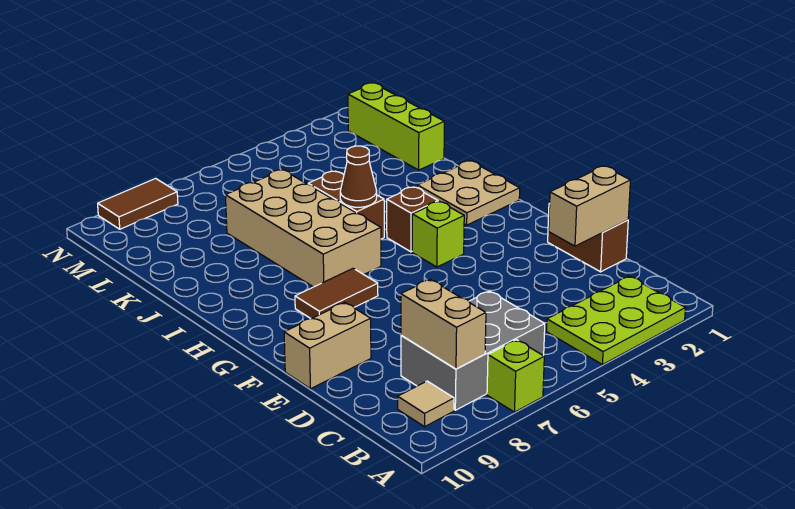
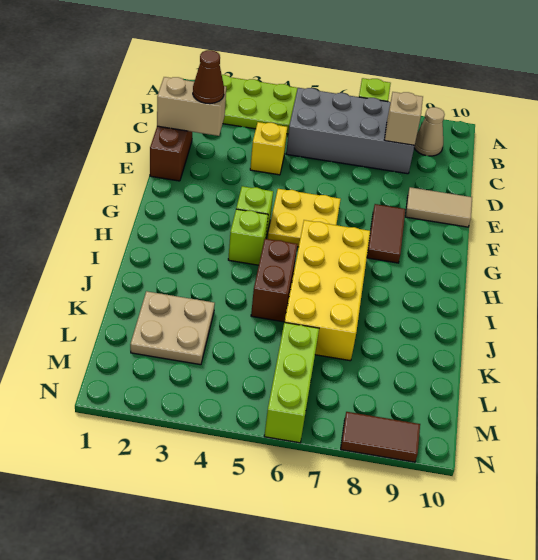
grey brick B6:C8 level 1 -> grey brick B5:C8 level 1
tan brick B8:C8 level 2 -> tan brick C8 level 2
tan tile B9 level 1 -> tan cone B9 level 1
none -> yellow brick D4 level 1
tan brick E9:E10 level 1 -> tan tile E9:E10 level 1
none -> yellow plate F5:G6 level 1
brown tile G7:G8 level 1 -> brown tile F8:G8 level 1
tan plate H1:I2 level 1 -> tan plate K2:L3 level 1
brown brick H4 level 1 -> lime brick H4 level 1
tan brick H6:K7 level 1 -> yellow brick H6:K7 level 1
brown cone I5 level 2 -> brown cone D2 level 3
lime brick K1:M1 level 1 -> lime brick L6:N6 level 1

